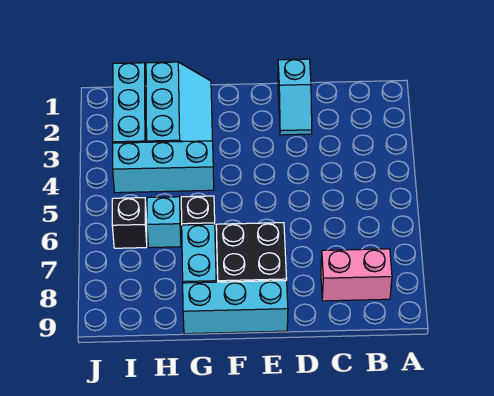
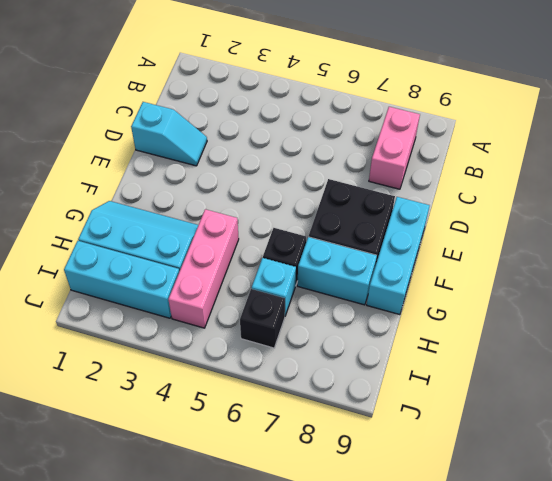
cyan brick G4:I4 level 1 -> pink brick G4:I4 level 1

